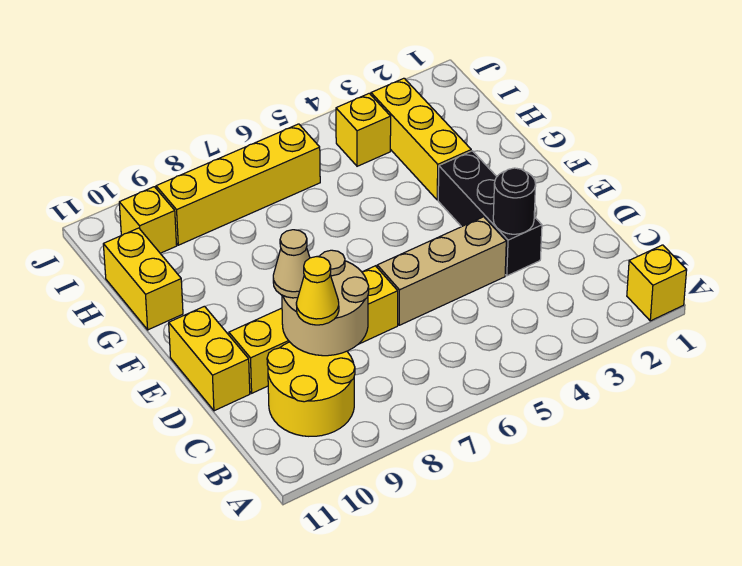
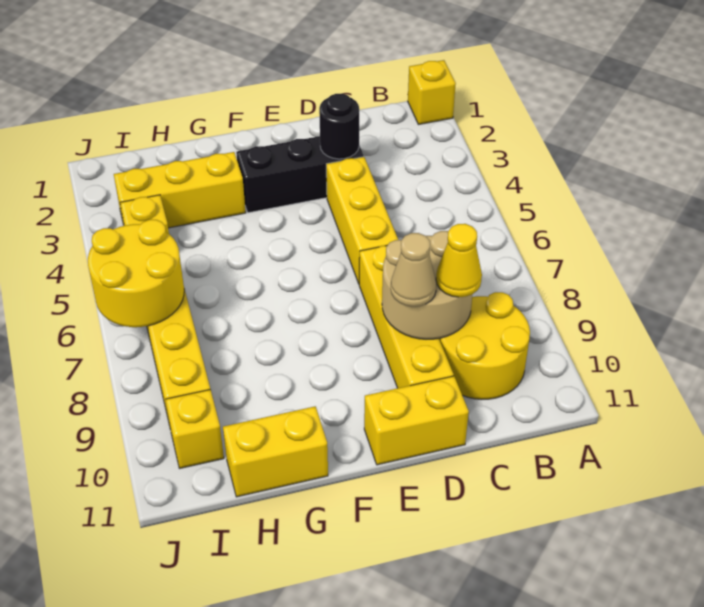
tan brick D4:D6 level 1 -> yellow brick D4:D6 level 1
none -> yellow round brick I6:J7 level 2

